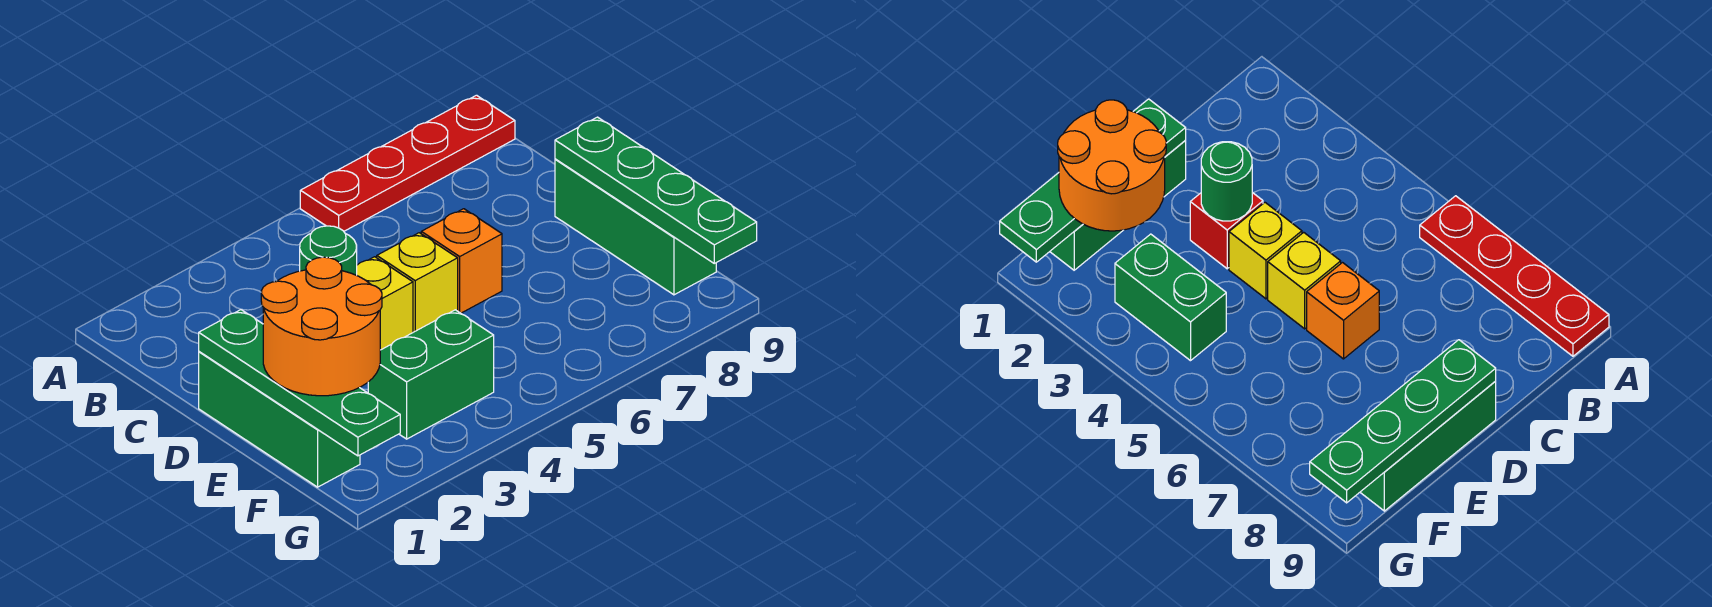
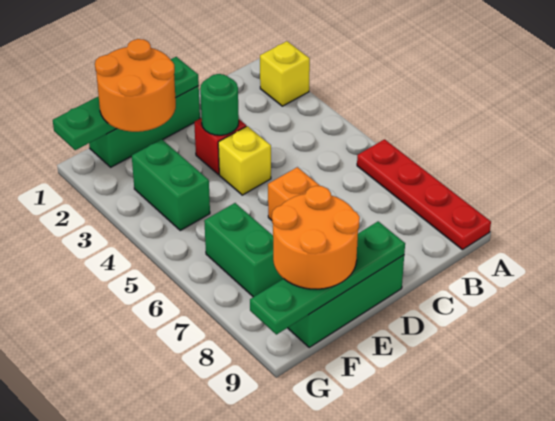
yellow brick D5 level 1 -> yellow brick A2 level 1
none -> orange round brick E8:F9 level 3
none -> green brick F6:F7 level 1

